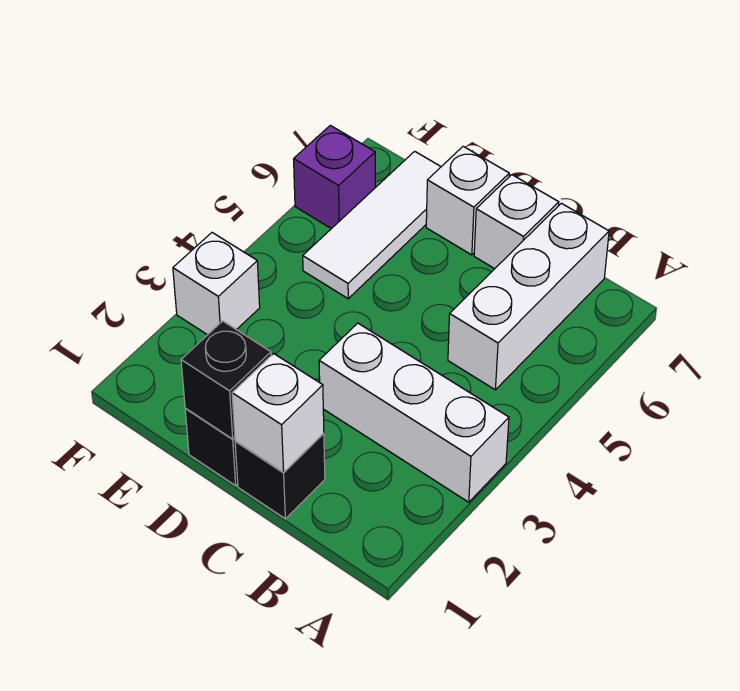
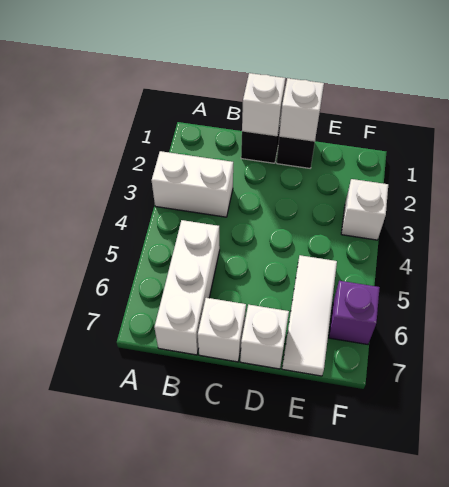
white brick A3:C3 level 1 -> white brick A3:B3 level 1
black brick D1 level 2 -> white brick D1 level 2

